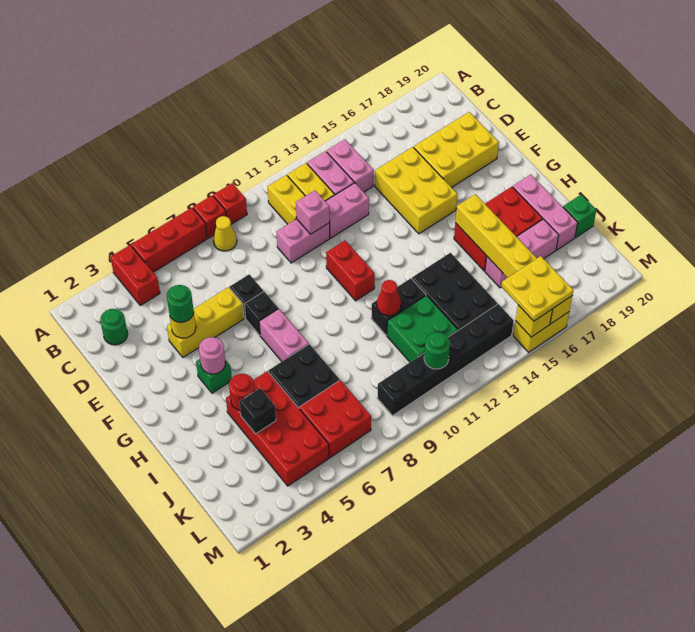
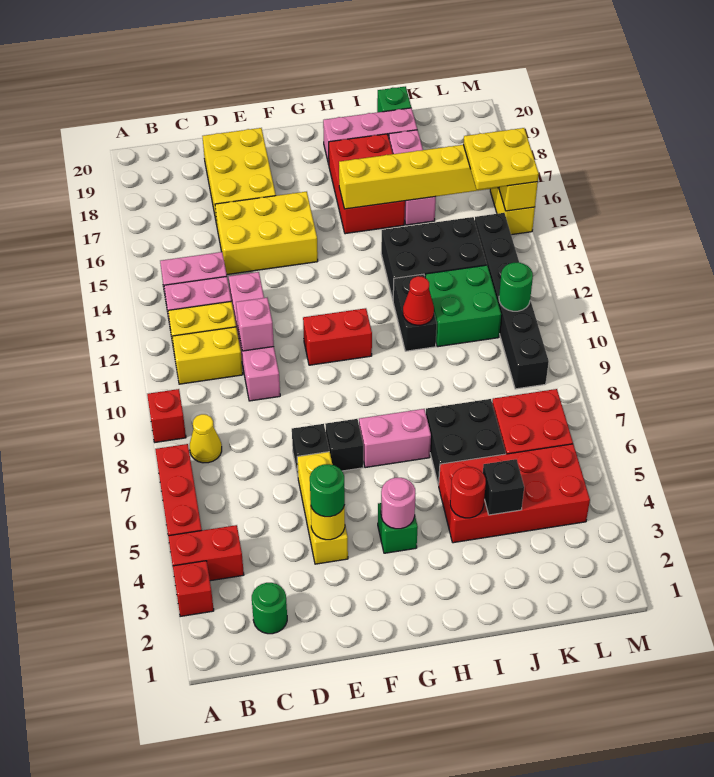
red brick A8 level 1 -> red brick A3 level 1

